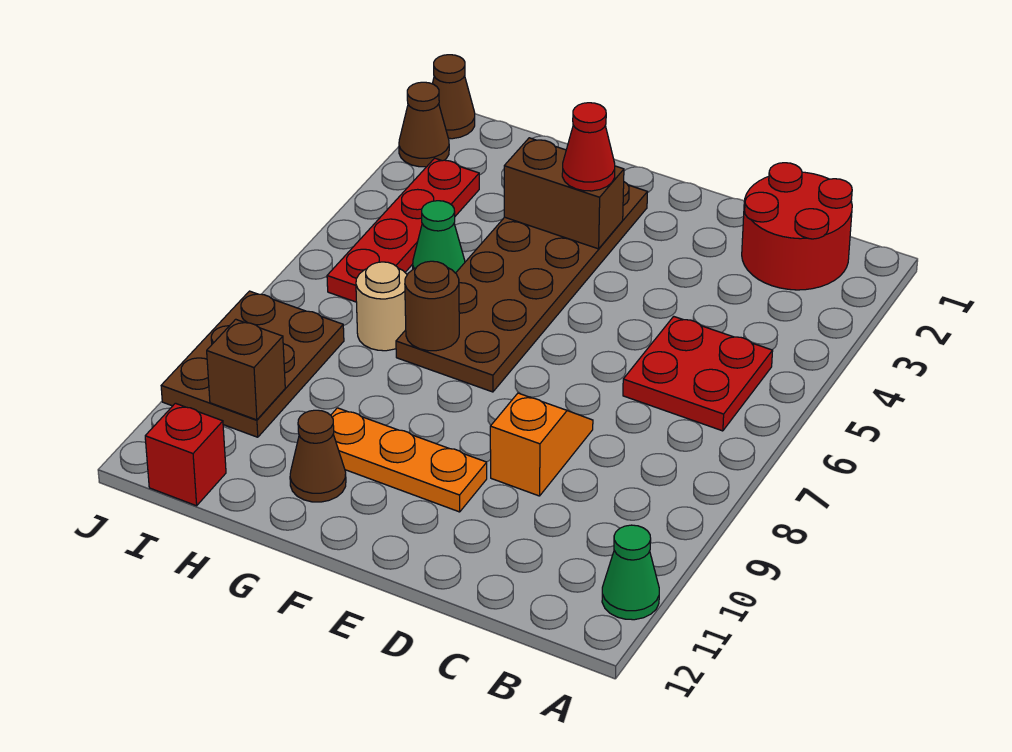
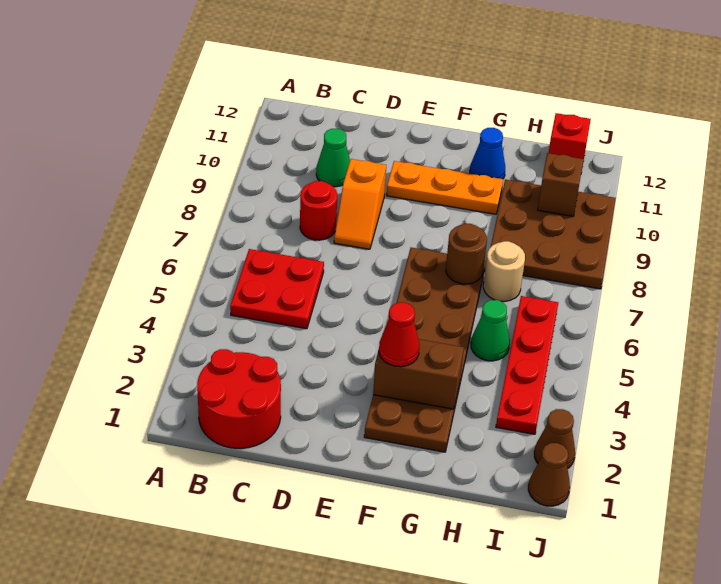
green cone A11 level 1 -> green cone C10 level 1
none -> red round brick C8 level 1
brown cone G11 level 1 -> blue cone G11 level 1
brown plate I8:J10 level 1 -> brown plate H8:J10 level 1

